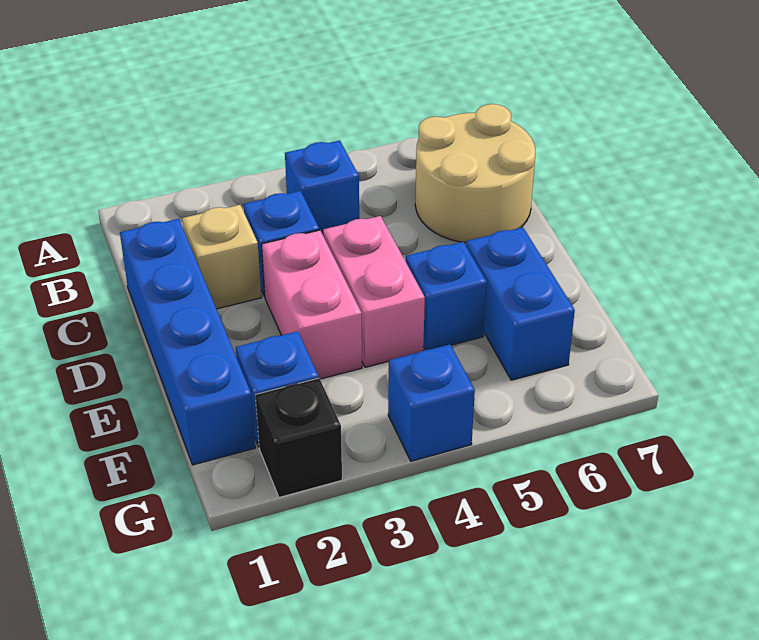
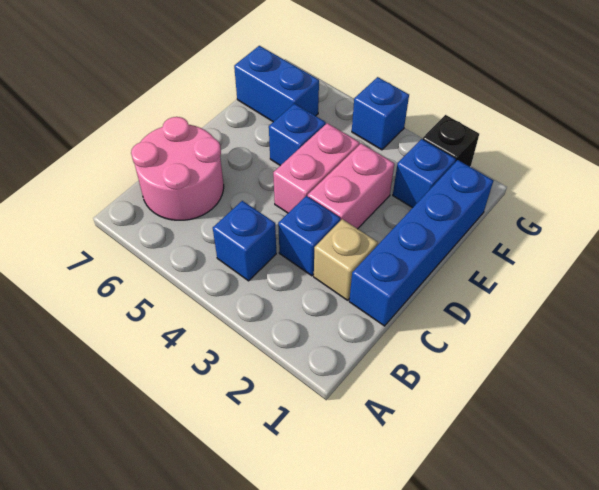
tan round brick B6:C7 level 1 -> pink round brick B6:C7 level 1
blue brick E6:F6 level 1 -> blue brick F6:F7 level 1

